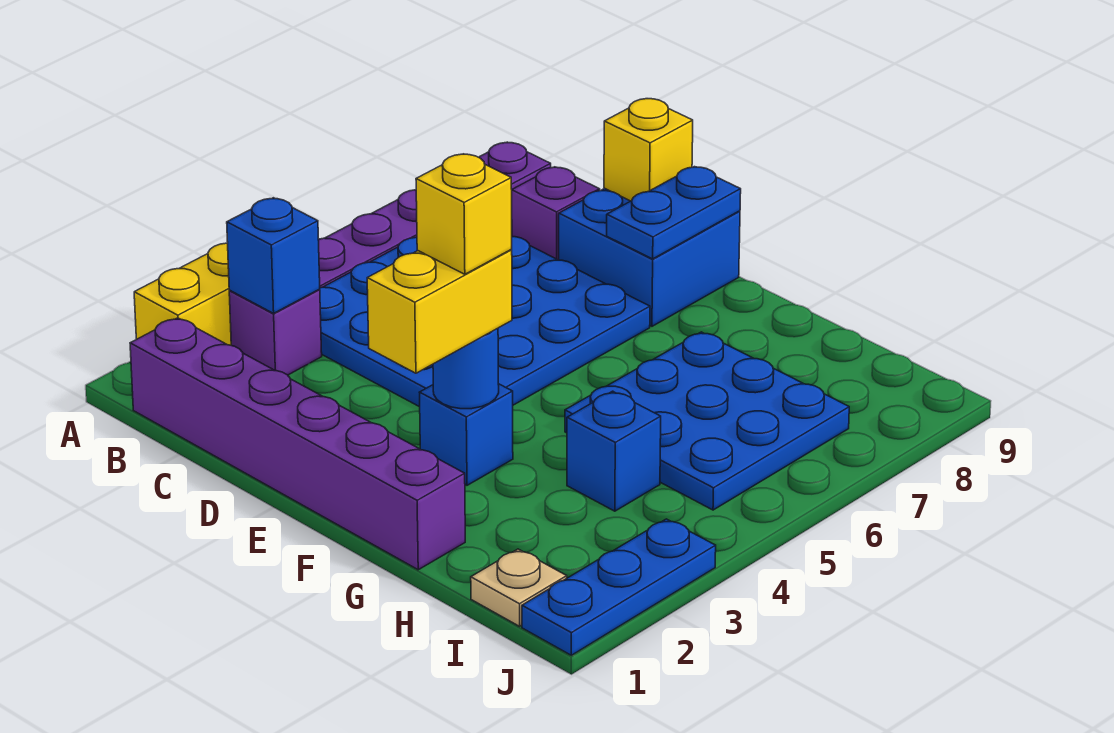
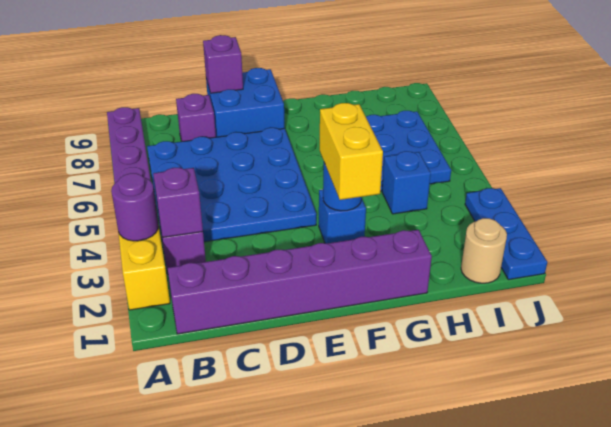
none -> purple round brick A3 level 2
blue brick B3 level 2 -> purple brick B3 level 2
yellow brick D9 level 2 -> purple brick D9 level 2
blue plate E8:E9 level 2 -> none
yellow brick F3 level 4 -> none
tan plate I1 level 1 -> tan round brick I1 level 1

